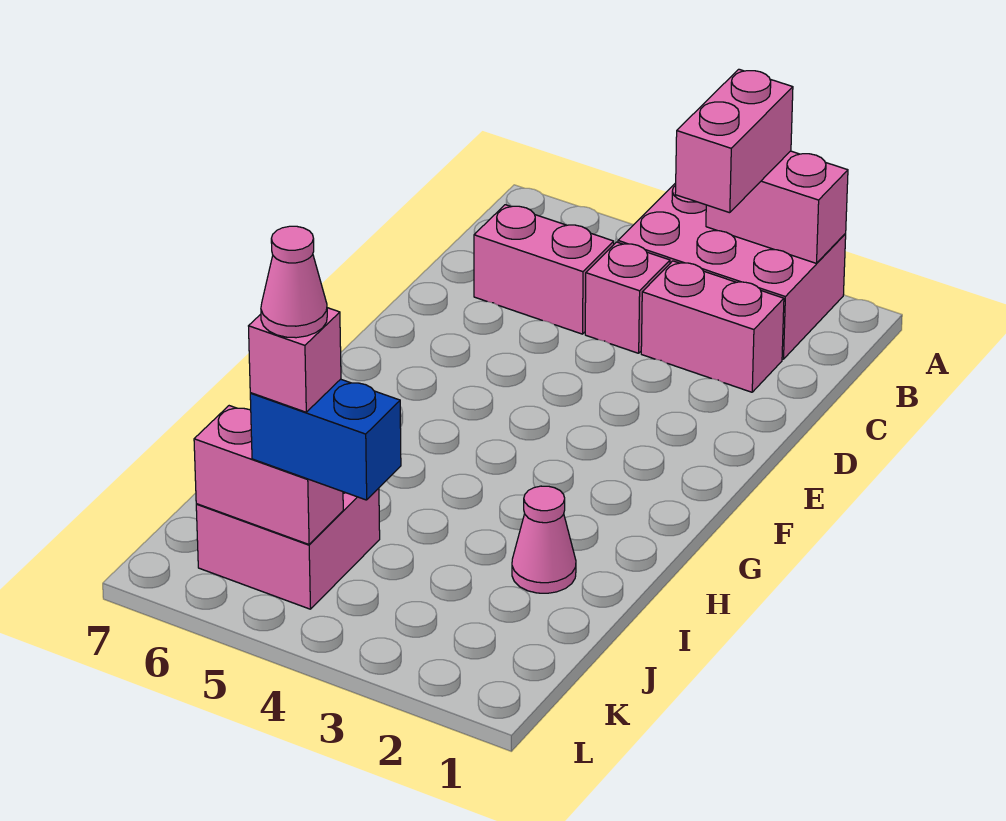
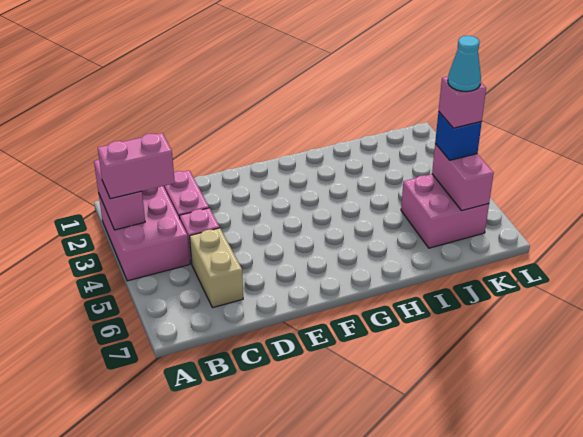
pink brick C5:C6 level 1 -> tan brick C5:C6 level 1
pink cone I2 level 1 -> none
blue brick K4:K5 level 3 -> blue brick K5 level 3
pink cone K5 level 5 -> cyan cone K5 level 5

